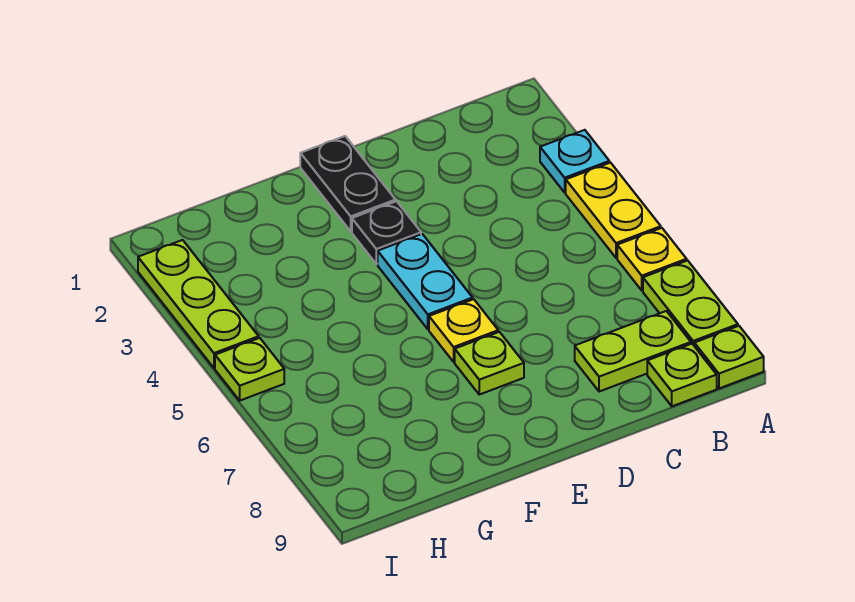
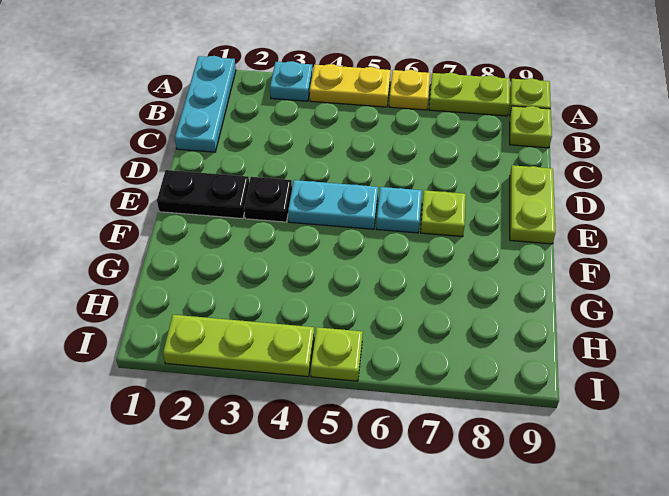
none -> cyan plate A1:C1 level 1
lime plate B8:C8 level 1 -> lime plate D9:E9 level 1
yellow plate E6 level 1 -> cyan plate E6 level 1

